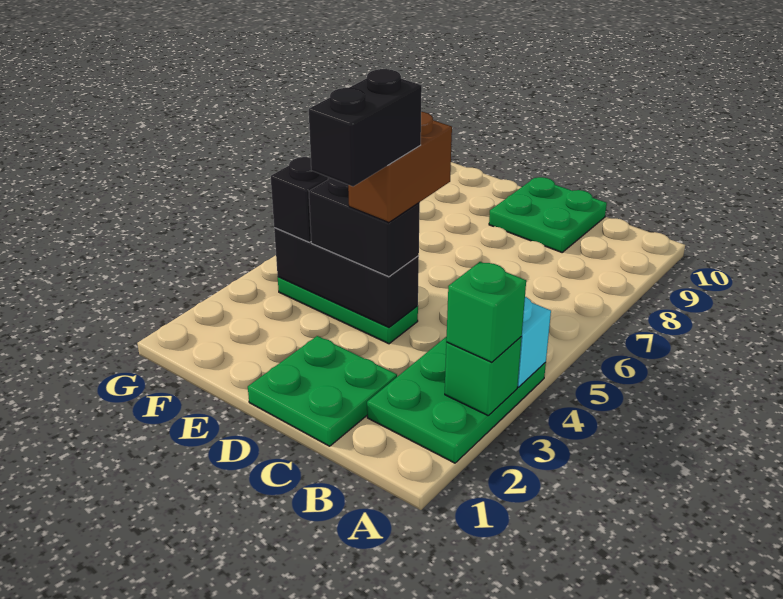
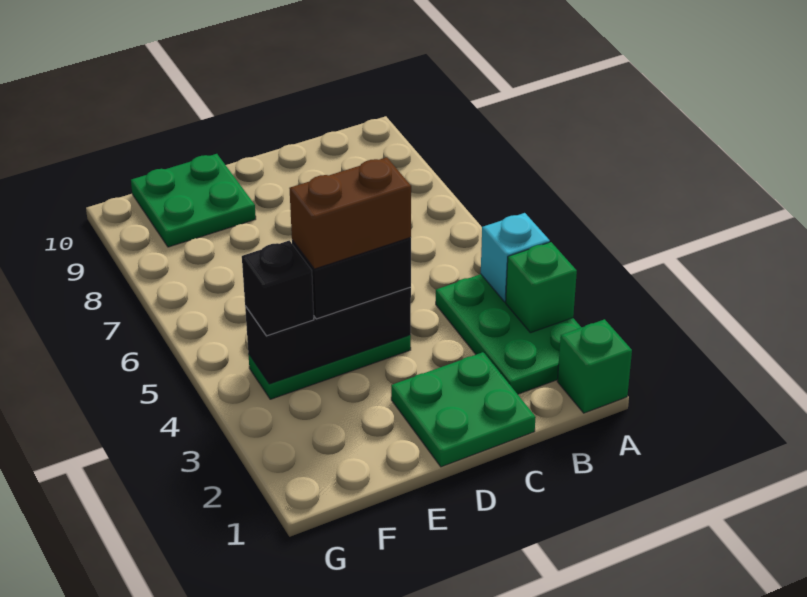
green brick A3 level 3 -> green brick A1 level 1
green plate C9:D10 level 1 -> green plate E9:F10 level 1
black brick D3:D4 level 5 -> none
brown brick D4:D5 level 4 -> brown brick D4:E4 level 4

